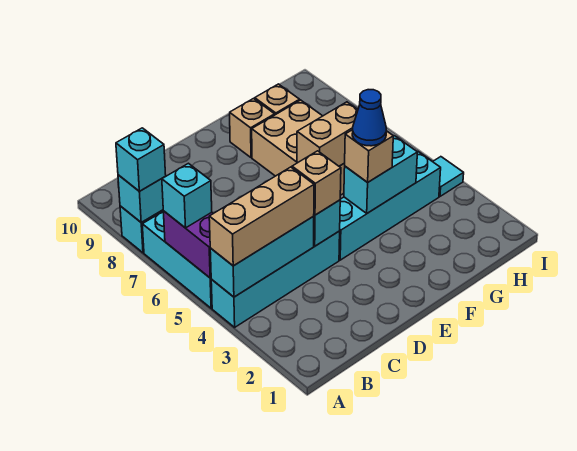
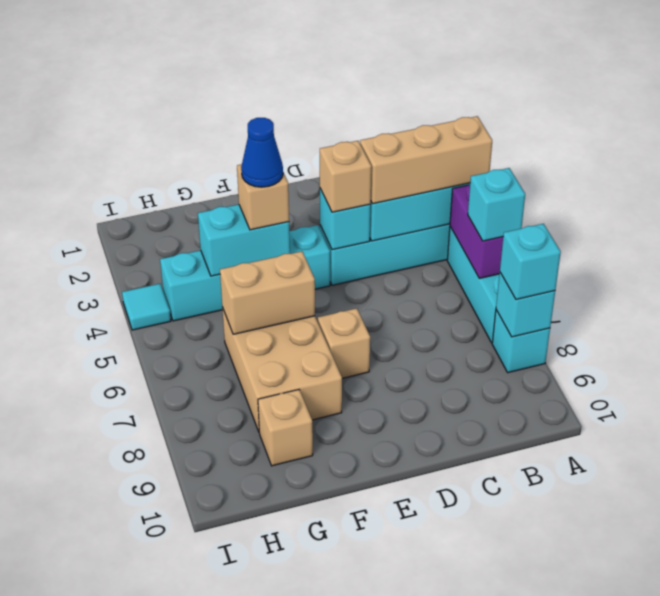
tan brick F9 level 1 -> tan brick E7 level 1

